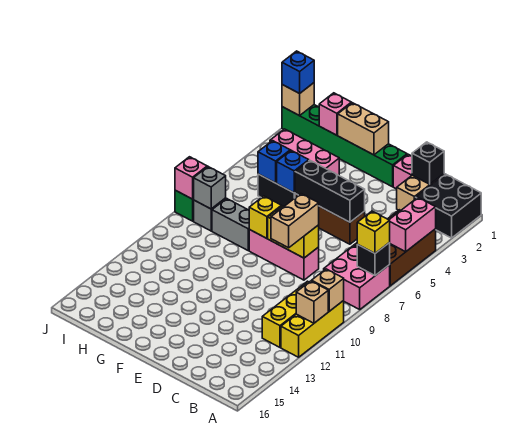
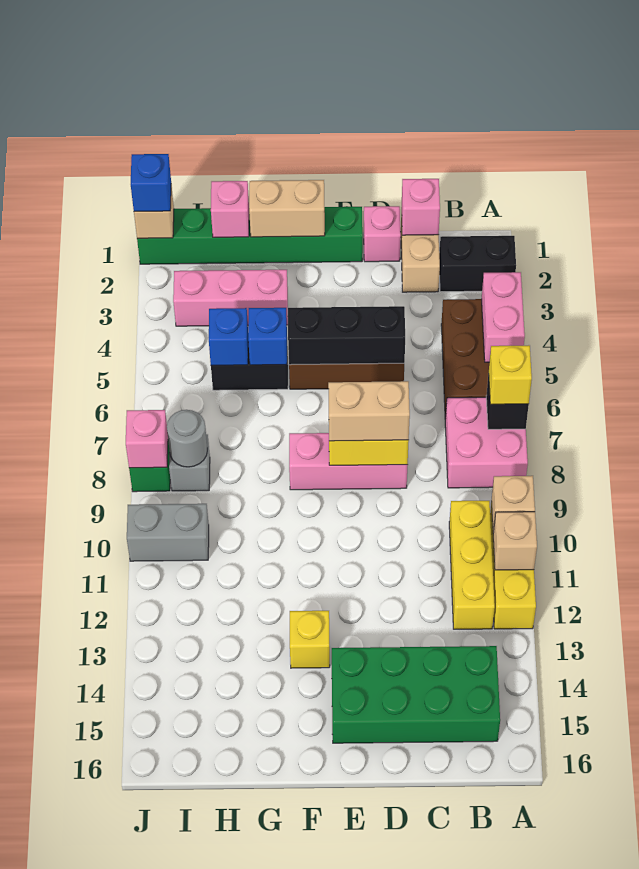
black brick A1:B2 level 1 -> black brick A2:B2 level 1
none -> green brick B14:E15 level 1
black brick C1 level 2 -> pink brick C1 level 2
tan brick D8:D9 level 3 -> tan brick D8:E8 level 3
yellow brick F8 level 2 -> yellow brick F13 level 1
grey brick G8:H8 level 1 -> grey brick I10:J10 level 1
grey brick I8 level 2 -> grey round brick I8 level 2

